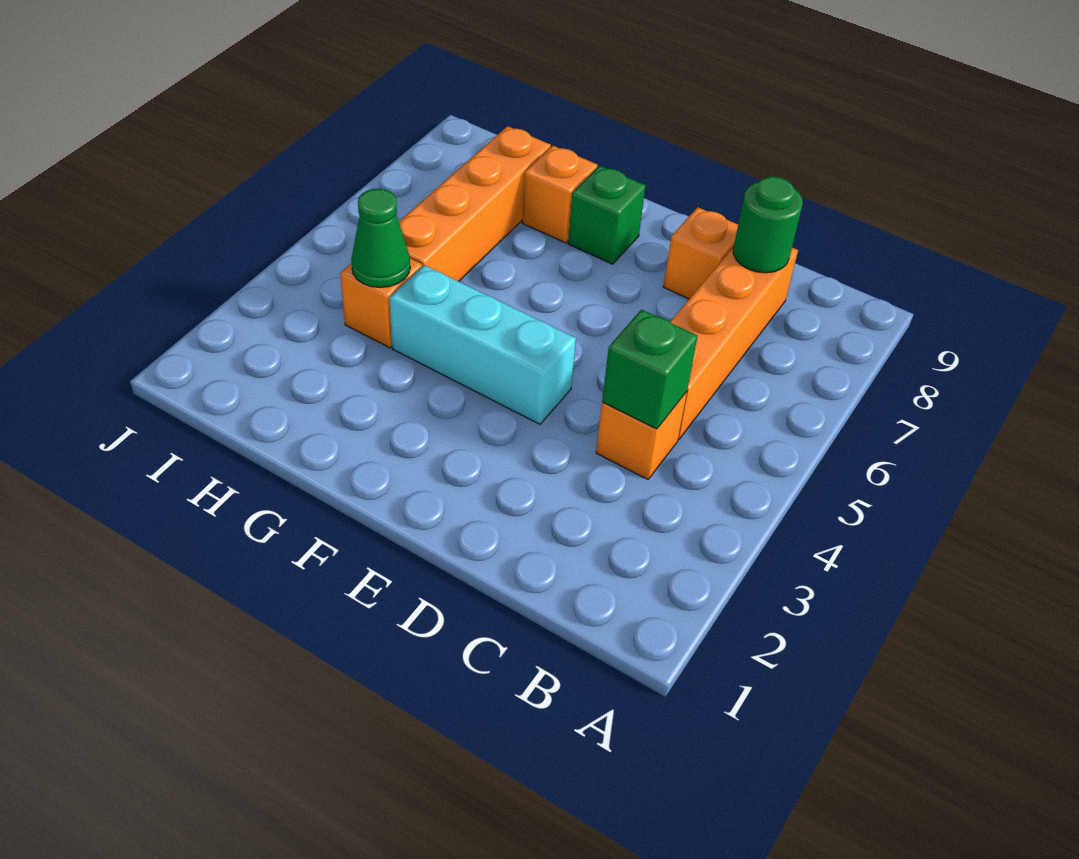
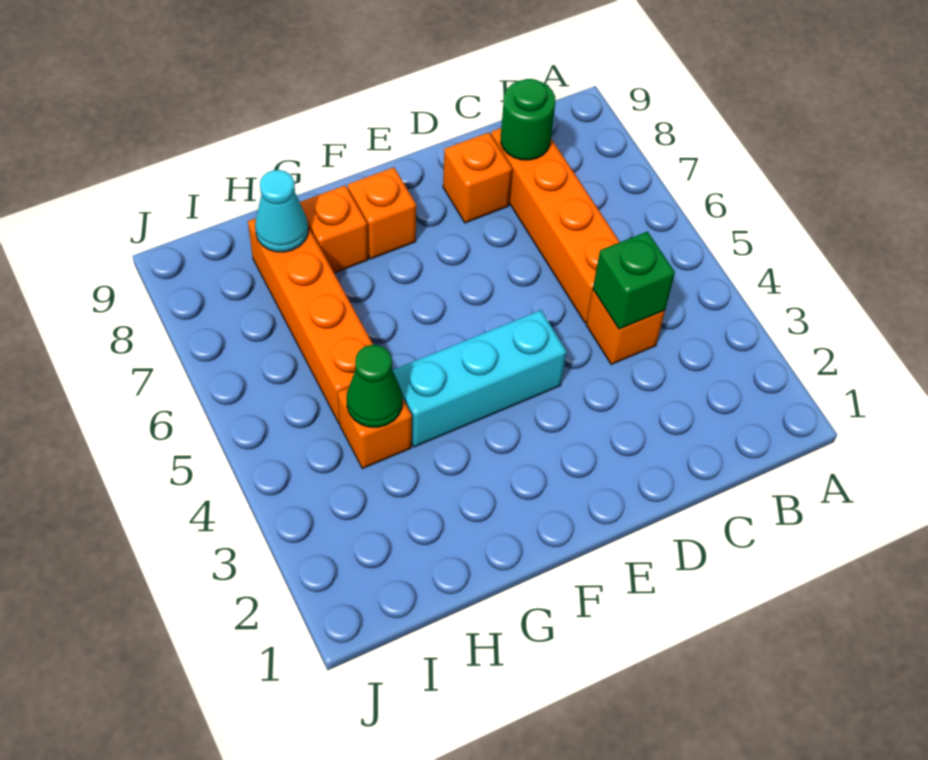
green brick F8 level 1 -> orange brick F8 level 1
none -> cyan cone H8 level 2

